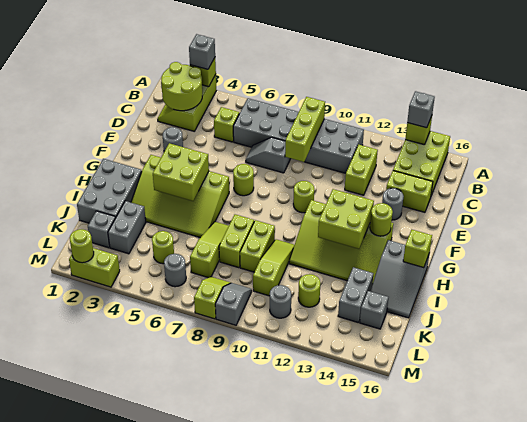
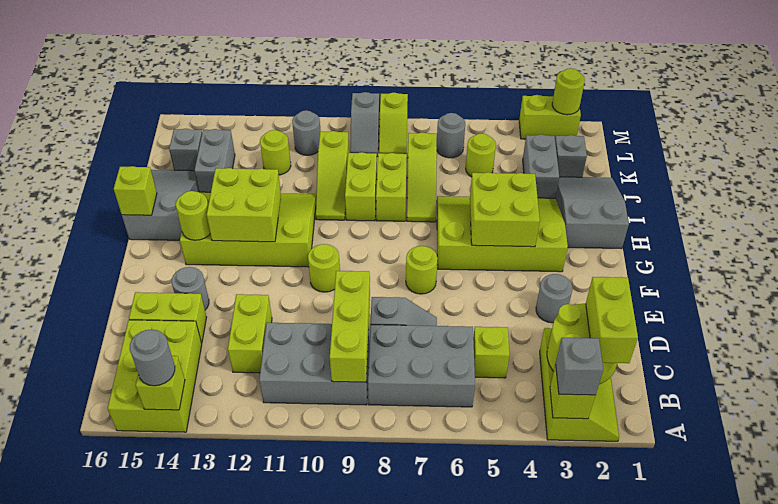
grey brick A14 level 3 -> grey round brick A14 level 3
none -> lime brick B2:C2 level 3
grey brick H1:J2 level 1 -> grey slope H1:J2 level 1 top H

